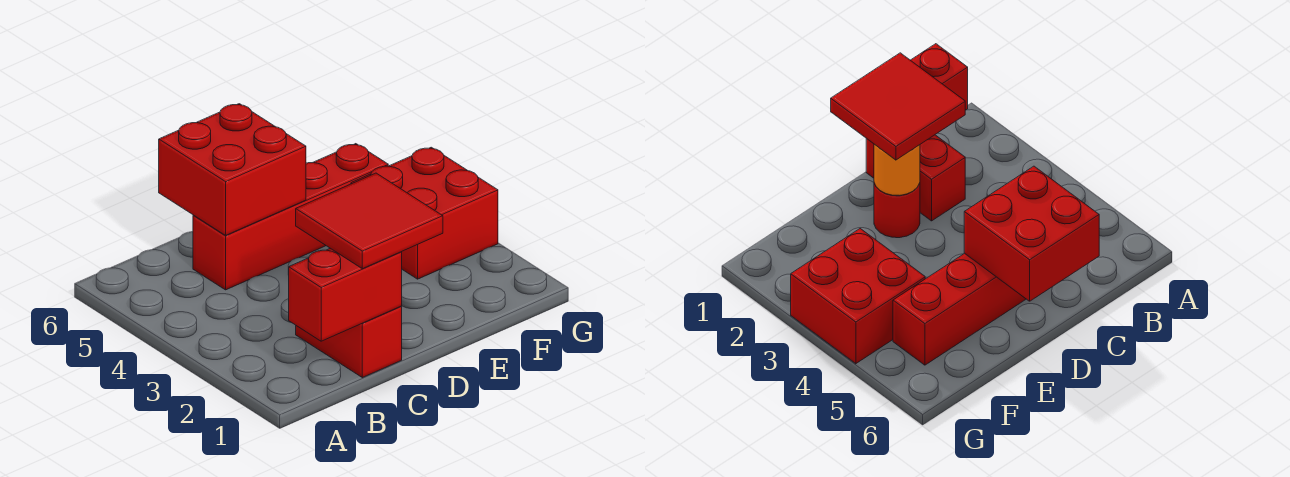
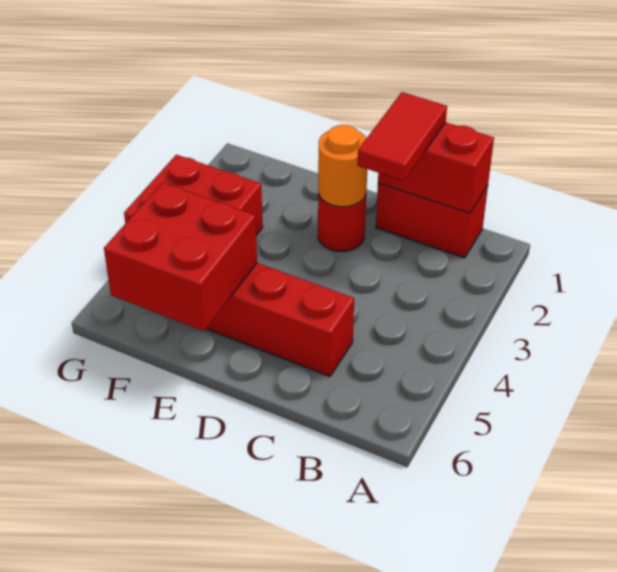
red brick C1:C2 level 1 -> red brick B1:C1 level 1
red tile C1:D2 level 3 -> red tile C1:C2 level 3
red brick C5:D6 level 2 -> red brick E5:F6 level 2

